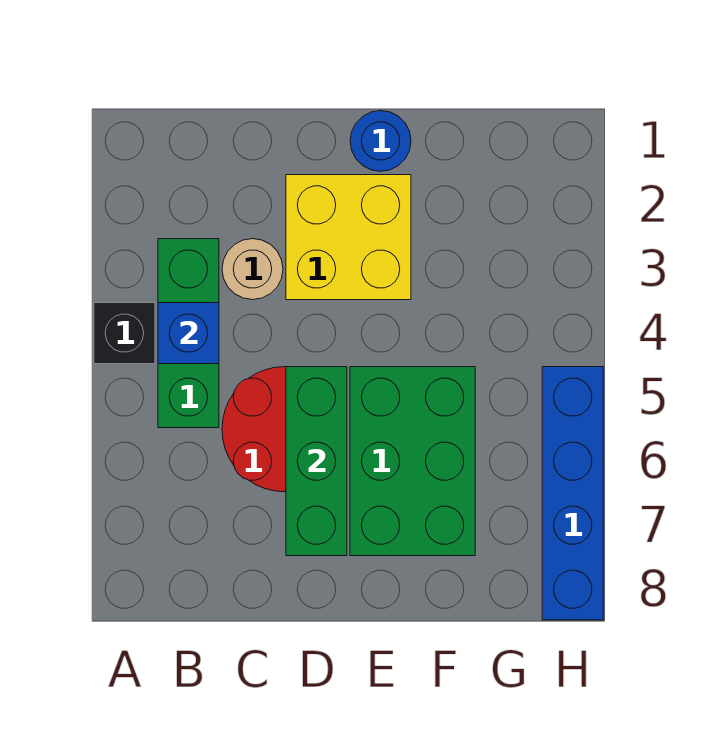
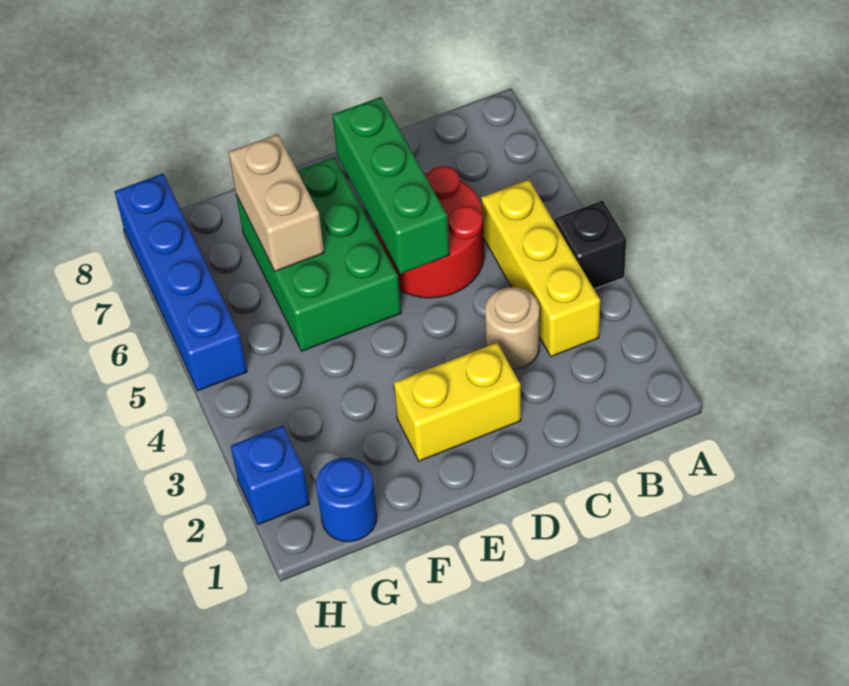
green brick B3:B5 level 1 -> yellow brick B3:B5 level 1
blue brick B4 level 2 -> blue brick H2 level 1
yellow brick D2:E3 level 1 -> yellow brick D2:E2 level 1
blue round brick E1 level 1 -> blue round brick G1 level 1
none -> tan brick F6:F7 level 2

